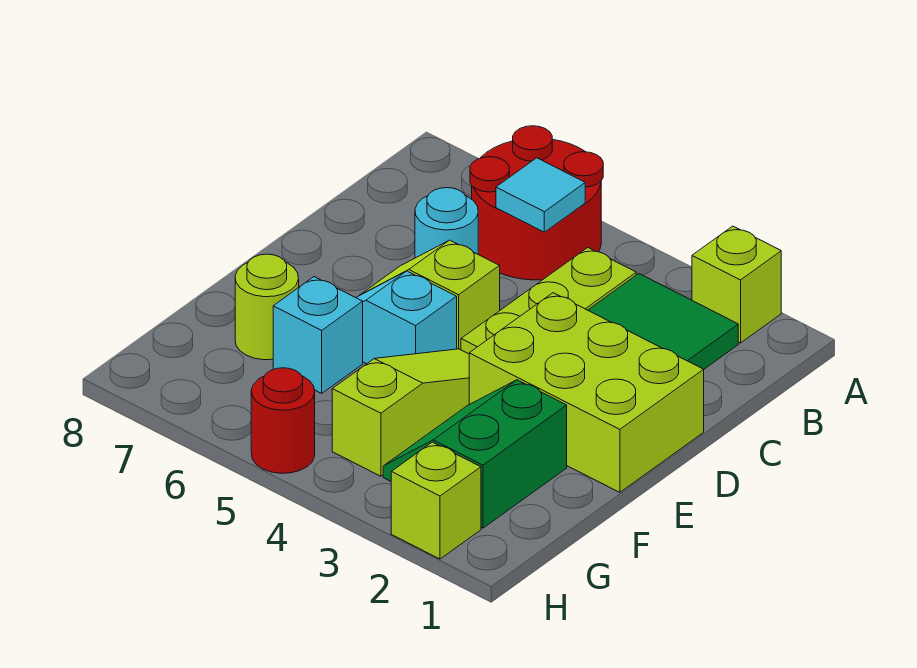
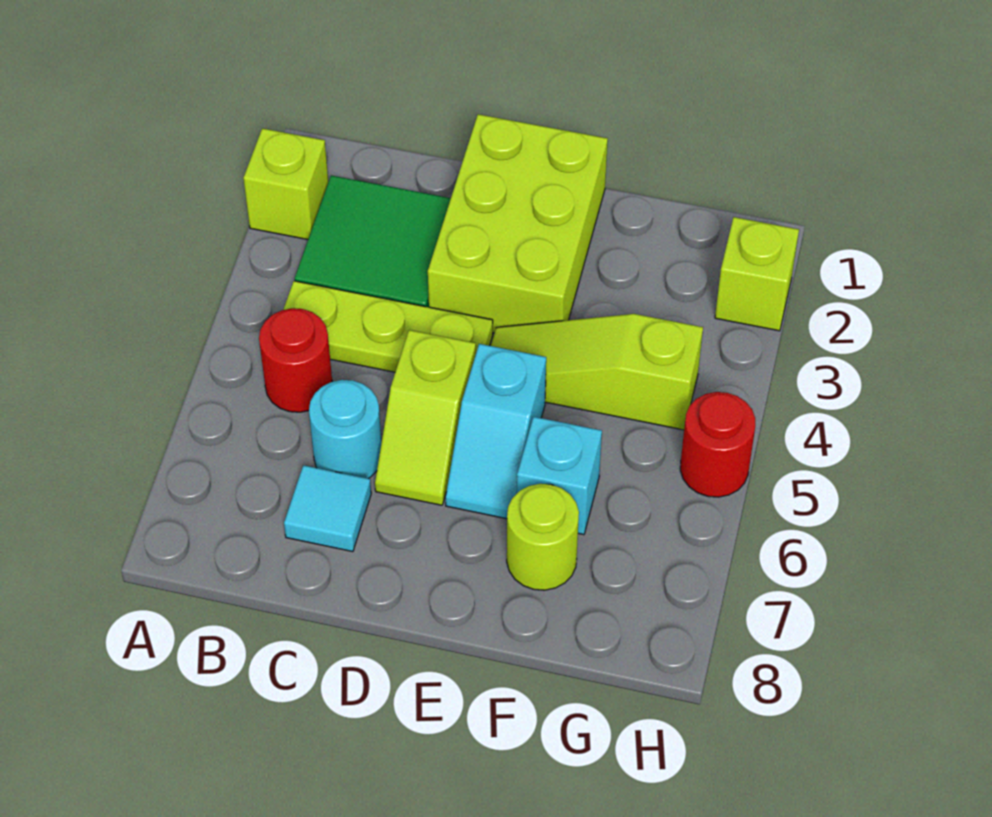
red round brick A5:B6 level 1 -> red round brick B5 level 1
cyan tile B5 level 2 -> cyan tile C7 level 1
green slope F2:G3 level 1 top 2 -> none

